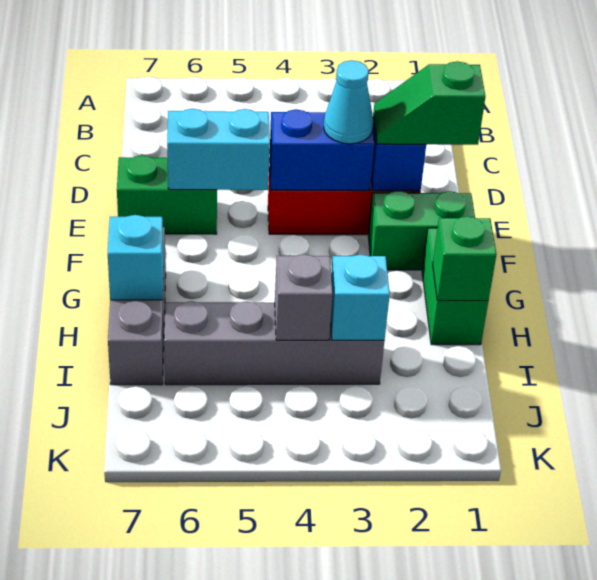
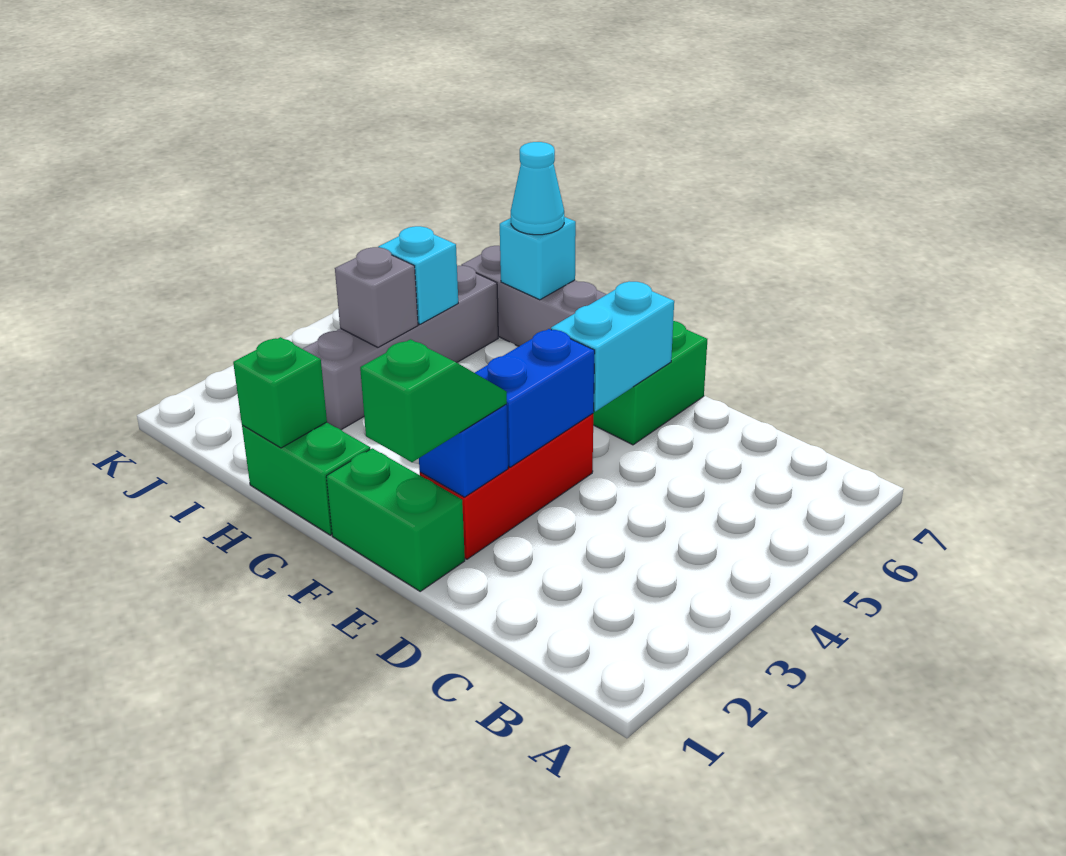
cyan cone E3 level 3 -> cyan cone H7 level 3
green brick F1:F2 level 1 -> green brick E1:F1 level 1
cyan brick I3 level 2 -> cyan brick I5 level 2

